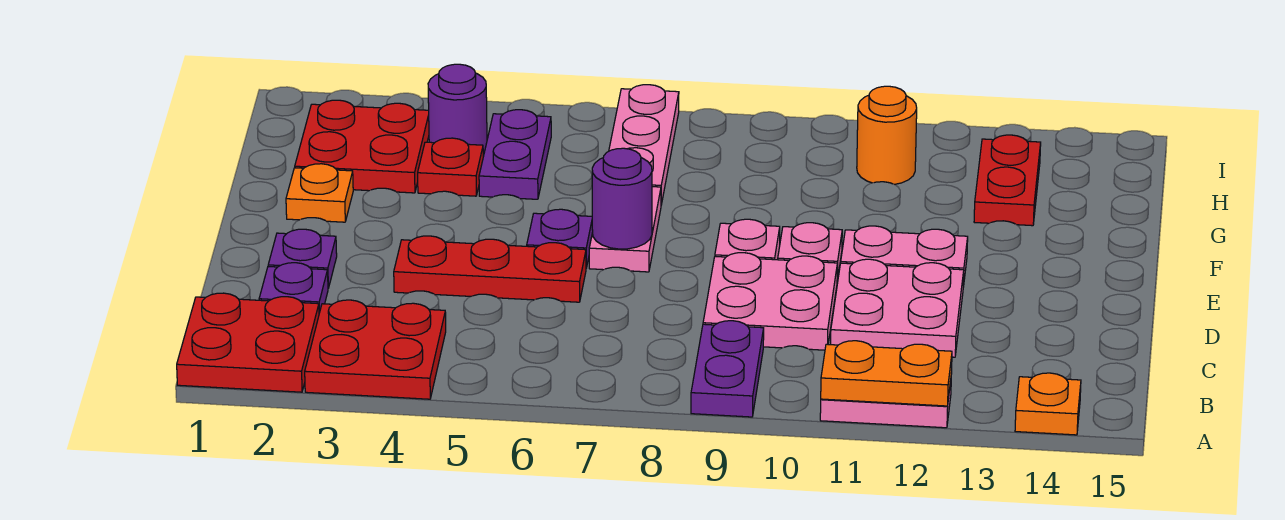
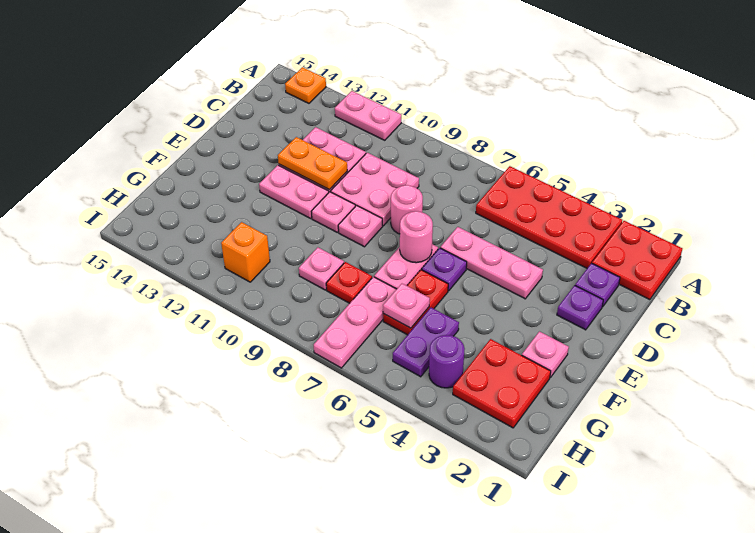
red plate A3:B4 level 1 -> red plate A3:B6 level 1
purple plate A9:B9 level 1 -> none
orange plate A11:A12 level 2 -> orange plate D11:D12 level 2
red plate D4:D6 level 1 -> pink plate D4:D6 level 1
none -> pink round brick D8 level 1
purple round brick E7 level 2 -> pink round brick E7 level 2
orange plate F2 level 1 -> pink plate F2 level 1
red plate G4 level 1 -> red plate G8 level 1
none -> pink plate G6 level 2
none -> pink plate G9 level 1
red plate G13:H13 level 1 -> red plate F6:G6 level 1
orange round brick H11 level 1 -> orange brick H11 level 1

